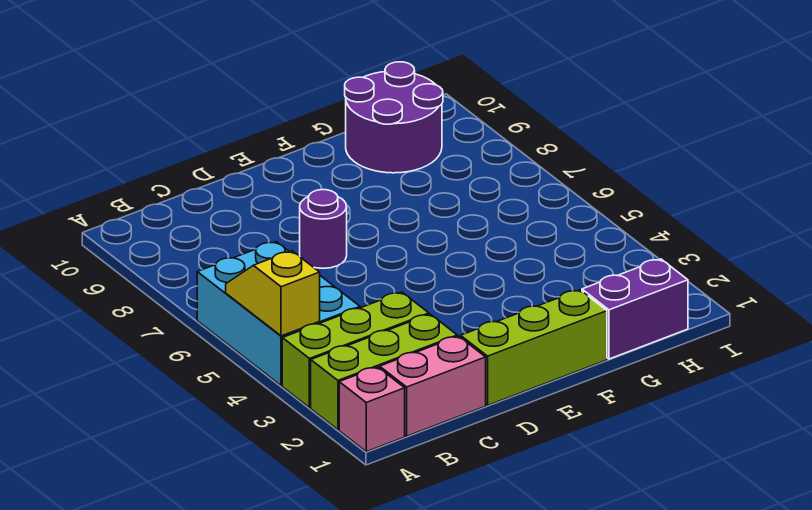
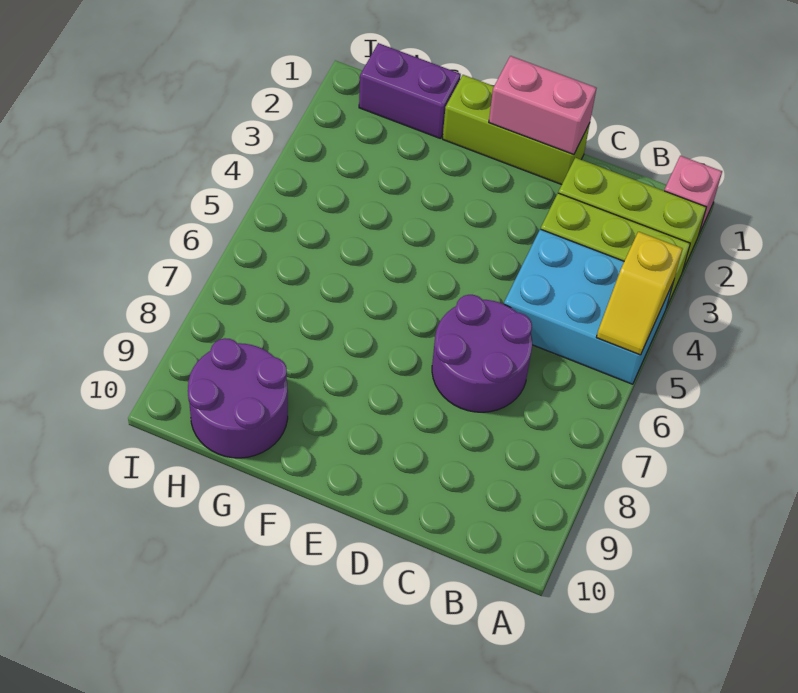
cyan brick A4:B6 level 1 -> cyan brick A4:C5 level 1
pink brick B1:C1 level 1 -> pink brick D1:E1 level 2
purple round brick D7 level 1 -> purple round brick C6:D7 level 1

